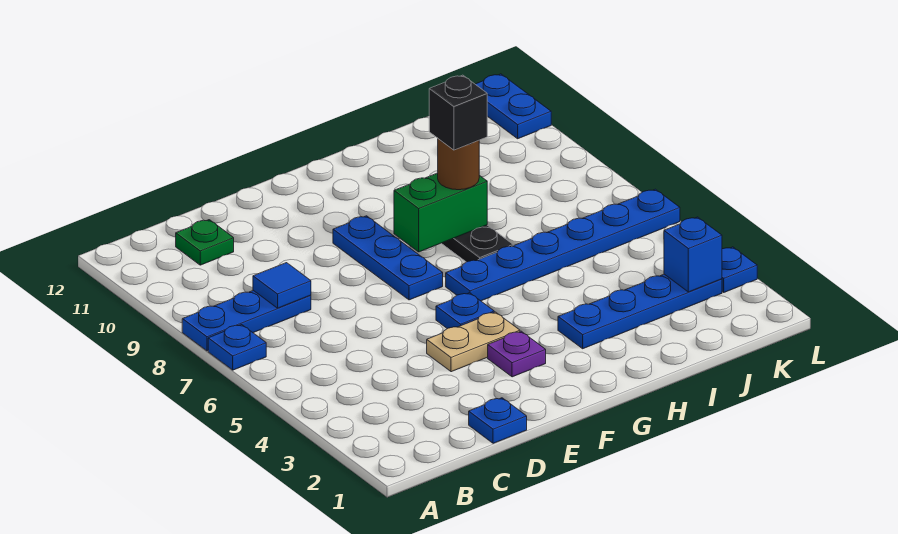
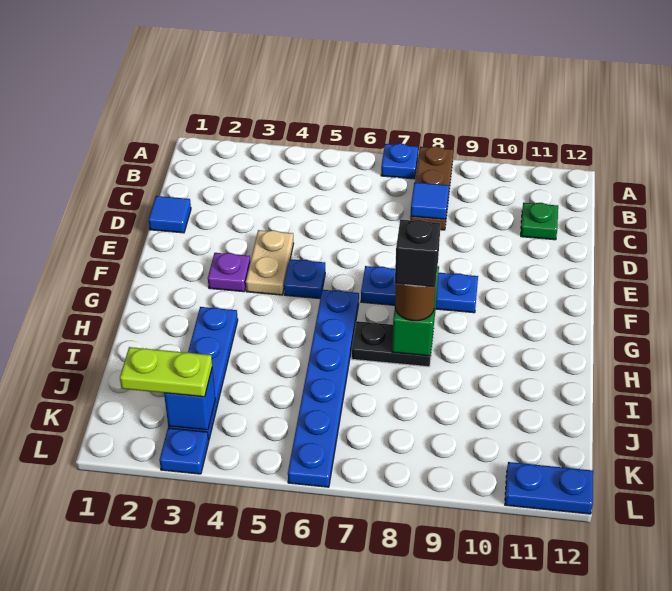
blue plate A8:C8 level 1 -> brown plate A8:C8 level 1
blue plate D1 level 1 -> blue tile D1 level 1
none -> lime plate K2:K3 level 3

